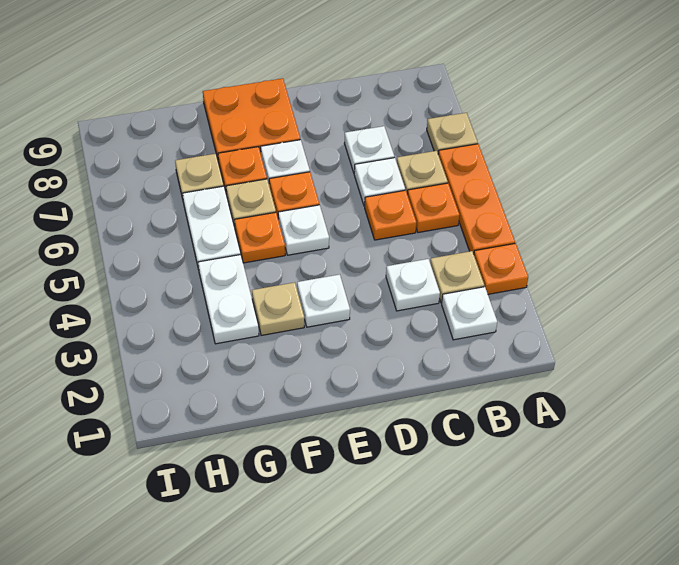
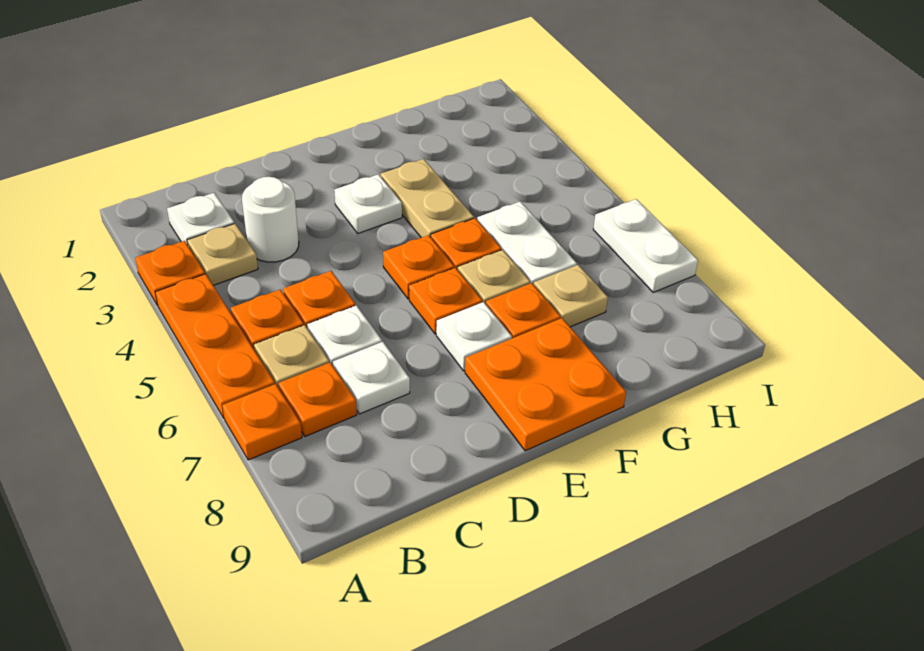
tan plate A7 level 1 -> orange plate A7 level 1
none -> orange plate B7 level 1
white plate C3 level 1 -> white round brick C3 level 1
white plate E5 level 1 -> orange plate E5 level 1
tan plate F3 level 1 -> tan plate F3:F4 level 1
white plate G3:G4 level 1 -> white plate I6:I7 level 1

